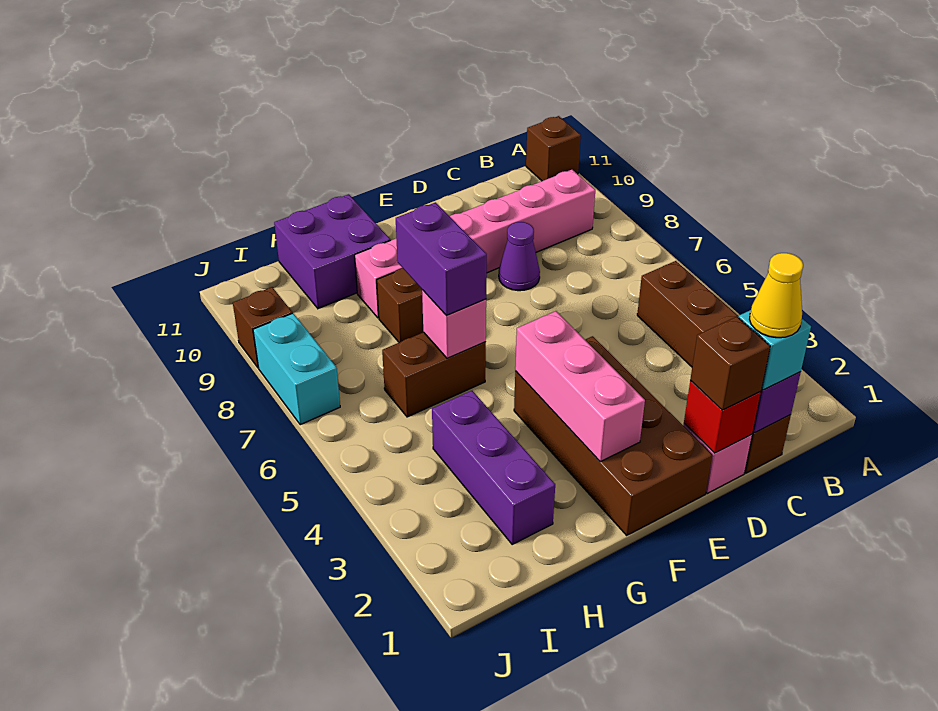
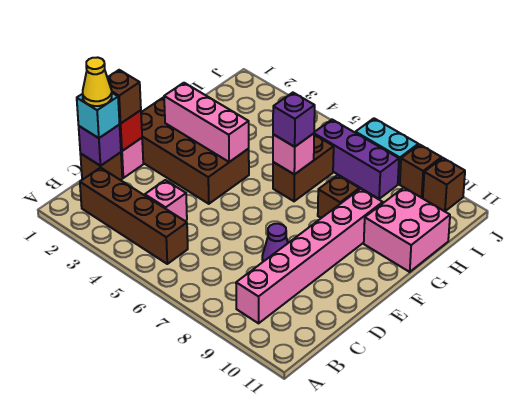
brown brick A11 level 1 -> brown brick J10 level 1
none -> pink brick C4 level 1
purple brick G6:G7 level 3 -> purple brick G6 level 3
purple brick G10:H11 level 1 -> pink brick G10:H11 level 1
purple brick H2:H4 level 1 -> purple brick I6:I8 level 1

